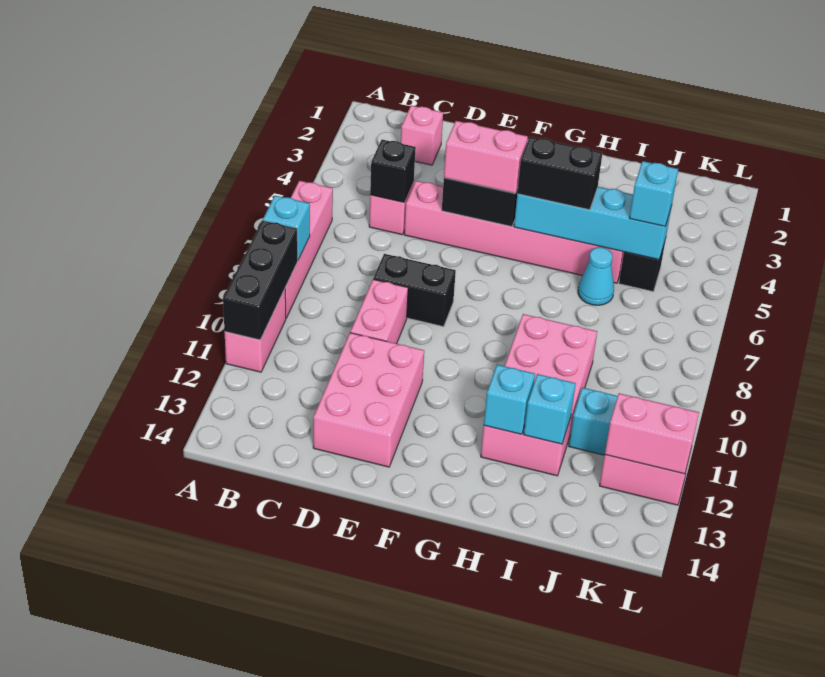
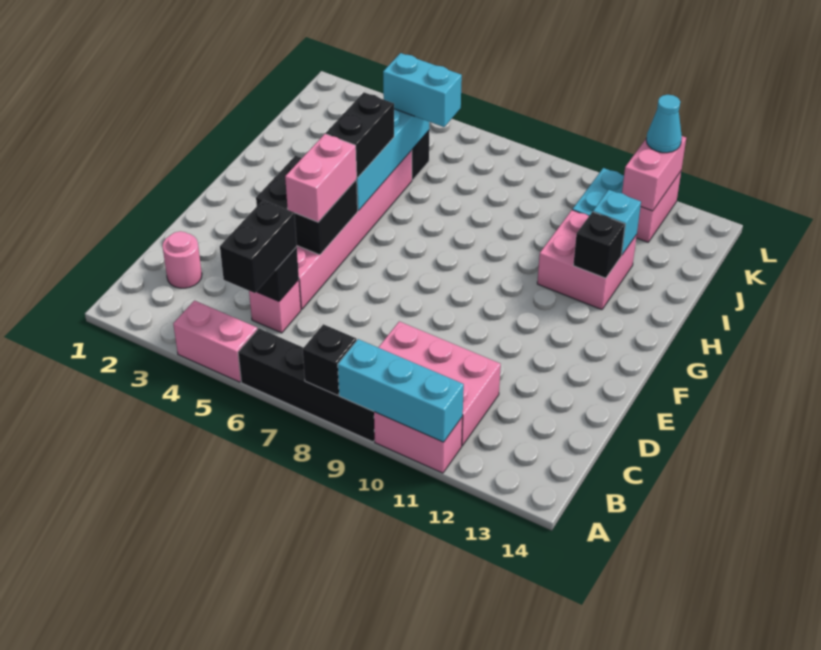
pink brick A6:A9 level 1 -> black brick A6:A9 level 1
cyan brick A8 level 2 -> black brick A8 level 2
black brick A9:A11 level 2 -> cyan brick A9:A11 level 2
pink brick C2 level 1 -> pink round brick C2 level 1
black brick D8:E8 level 1 -> black brick B5:C5 level 3
pink brick D9:D10 level 1 -> pink brick A4:A5 level 1
pink brick D11:E13 level 1 -> pink brick B9:C11 level 1
pink brick H9:I12 level 1 -> pink brick H11:I12 level 1
cyan brick H12 level 2 -> black brick H12 level 2
cyan cone I6 level 1 -> cyan cone L12 level 3
cyan brick J5 level 3 -> cyan brick J5:J6 level 3

